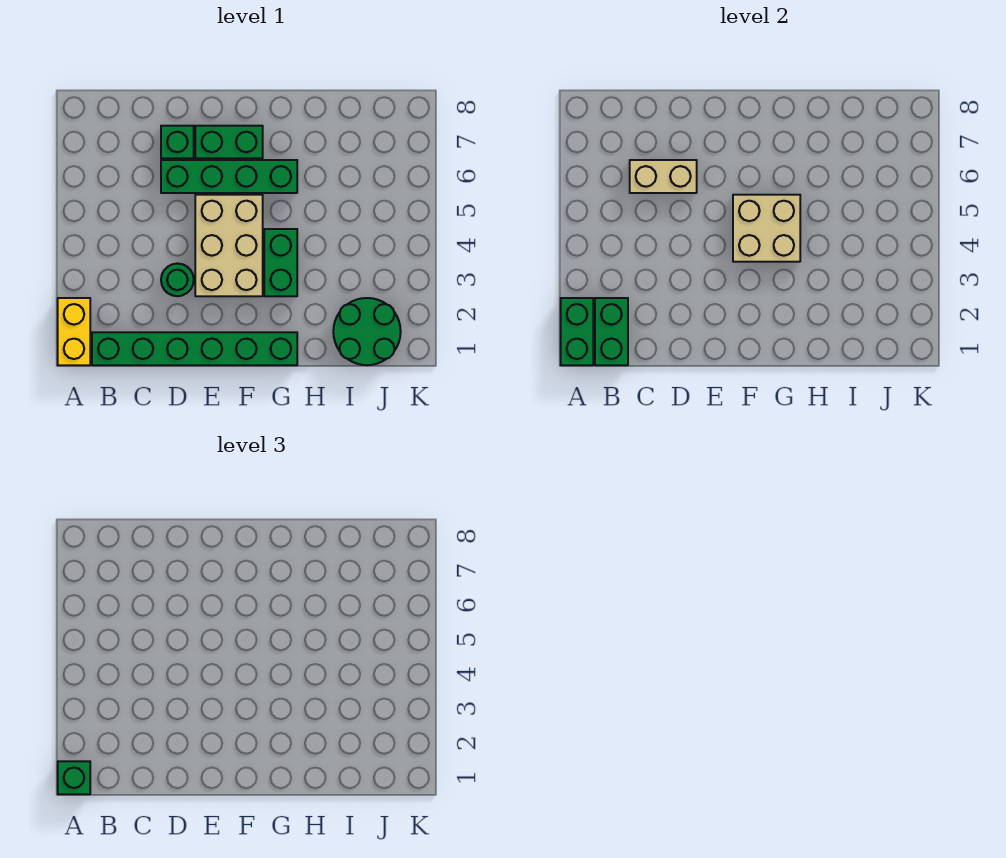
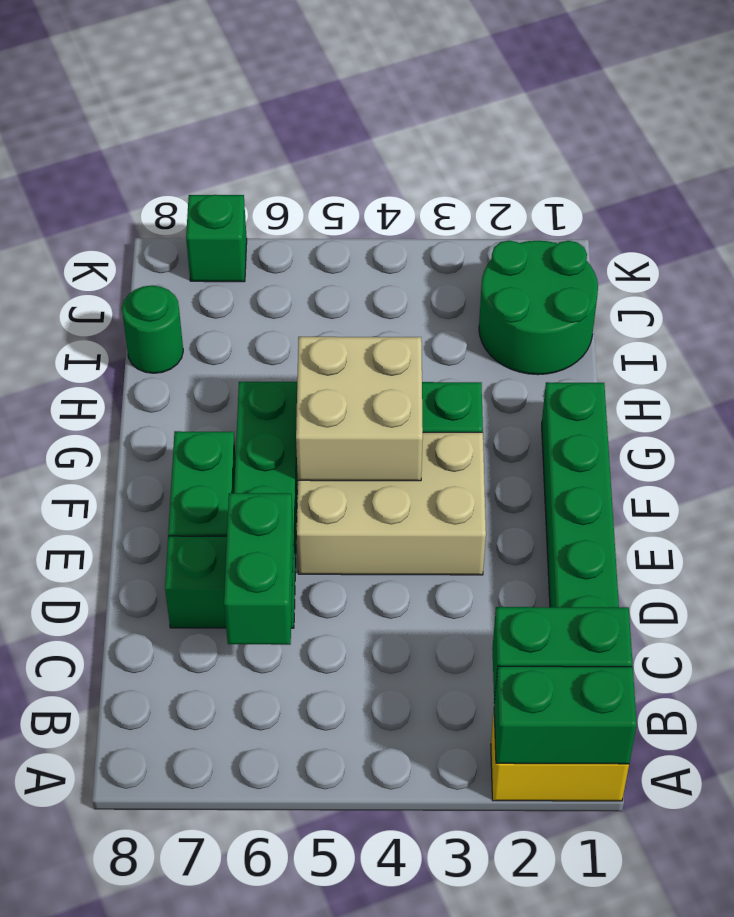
green brick A1 level 3 -> green brick K7 level 1
tan brick C6:D6 level 2 -> green brick C6:D6 level 2
green round brick D3 level 1 -> green round brick I8 level 1

